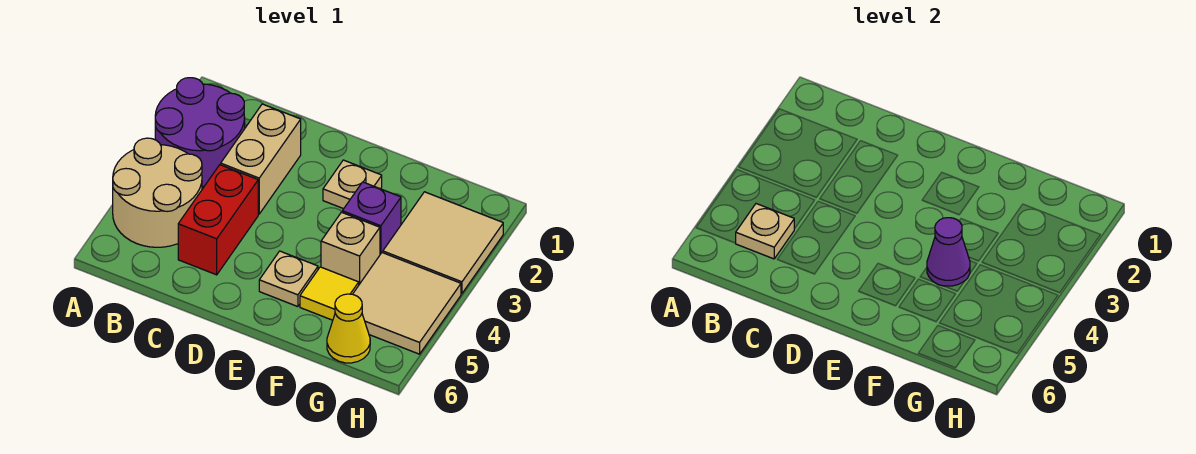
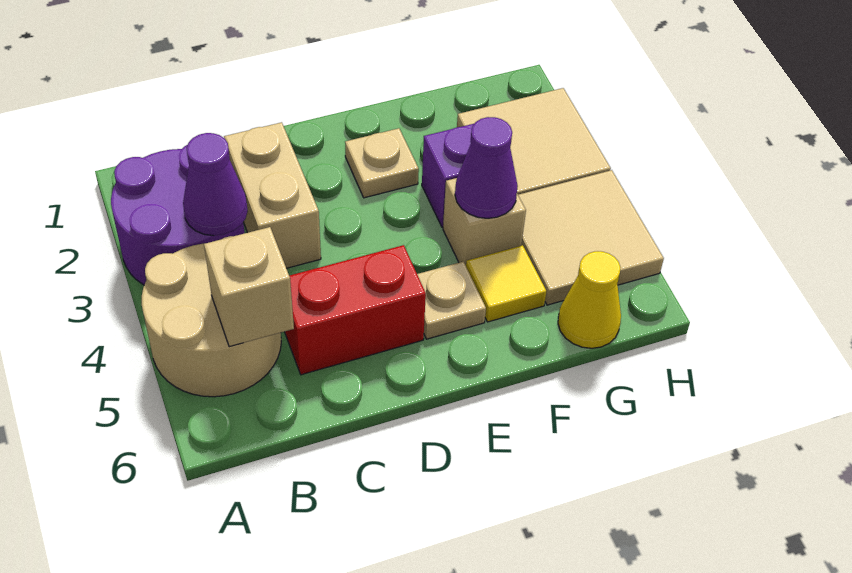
none -> purple cone B3 level 2
tan plate B5 level 2 -> tan brick B5 level 2
red brick C4:C5 level 1 -> red brick C5:D5 level 1

